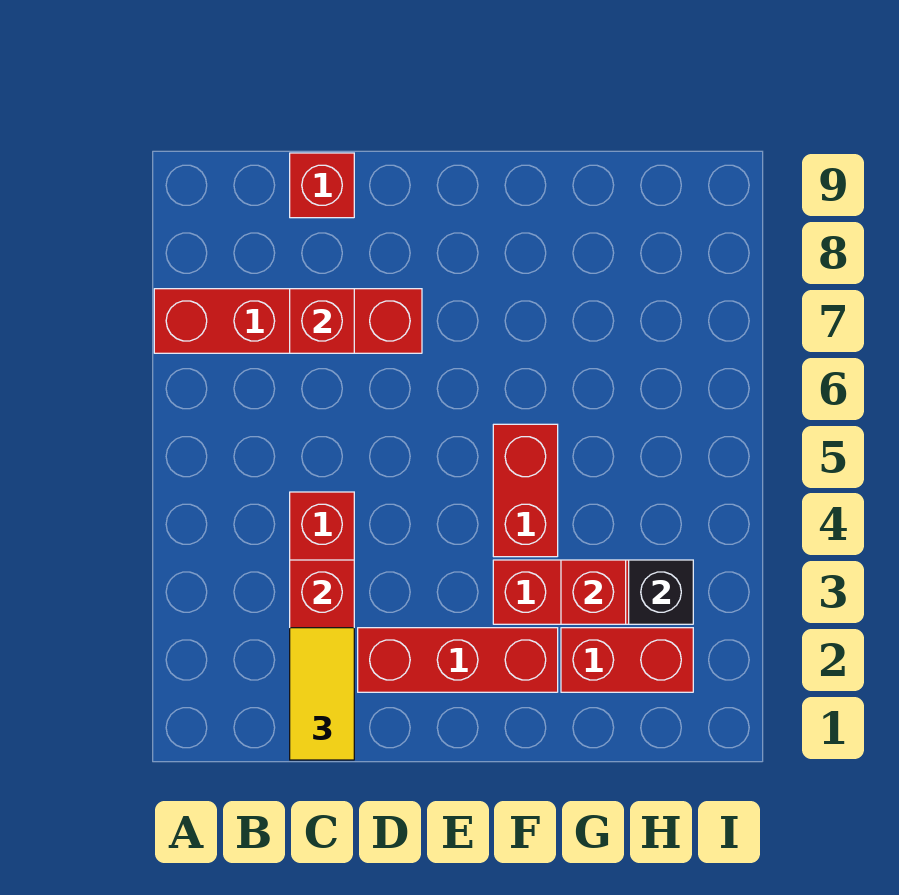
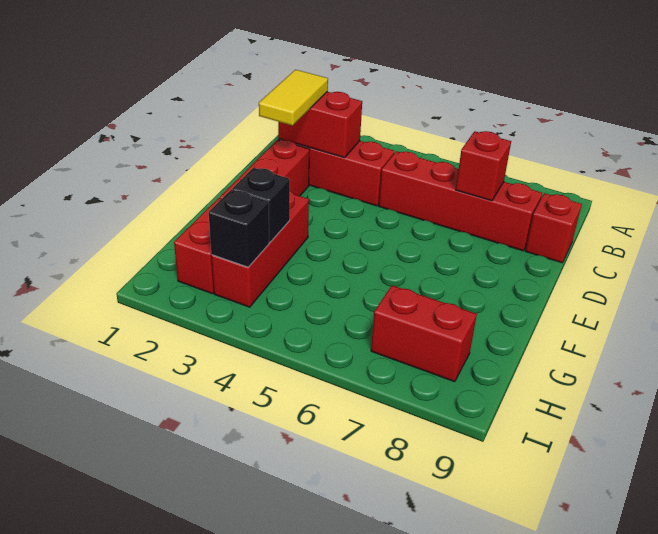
red brick A7:D7 level 1 -> red brick C5:C8 level 1
yellow tile C1:C2 level 3 -> yellow tile C2:D2 level 3
red brick F4:F5 level 1 -> red brick H7:H8 level 1
red brick G3 level 2 -> black brick G3 level 2

